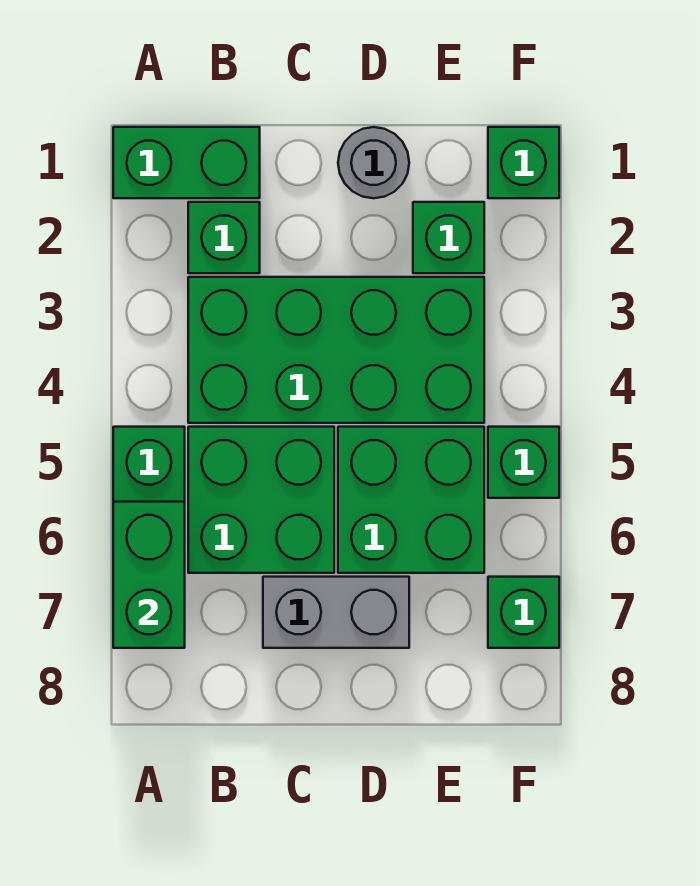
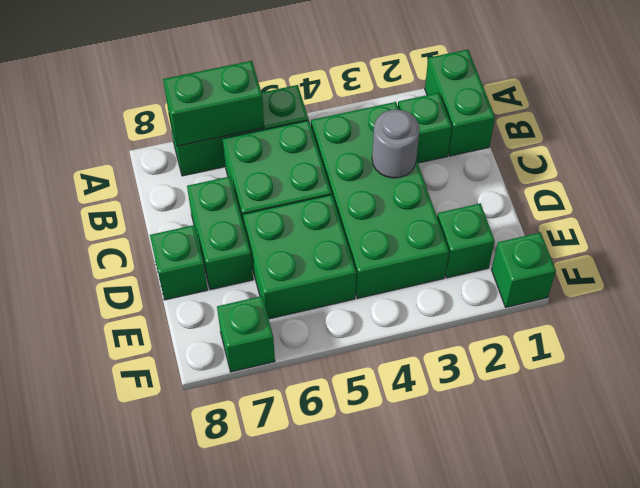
grey brick C7:D7 level 1 -> green brick C7:D7 level 1
grey round brick D1 level 1 -> grey round brick C3 level 2
green brick F5 level 1 -> green brick D8 level 1

